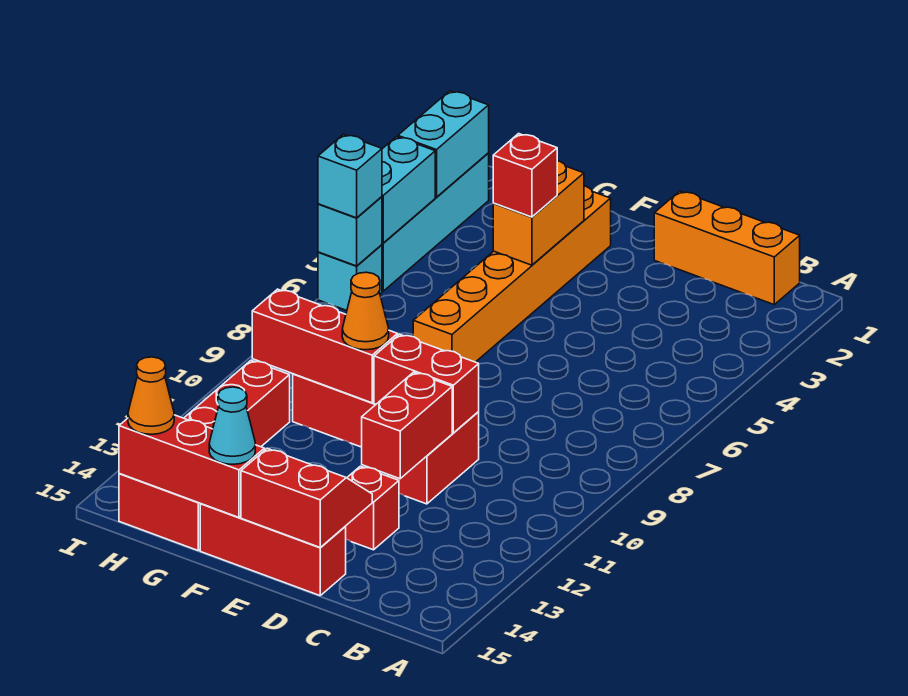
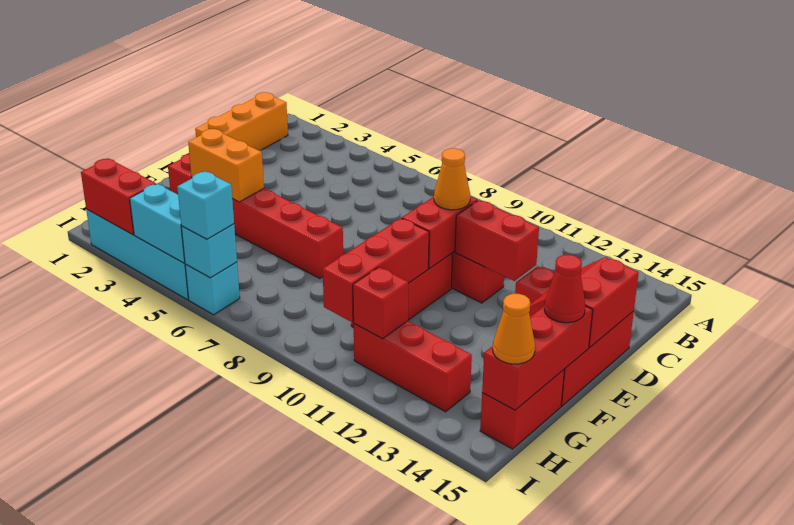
orange brick F2:F7 level 1 -> red brick F2:F7 level 1
red brick F4 level 3 -> red brick H11 level 2
orange cone F10 level 3 -> orange cone D10 level 3
cyan cone F15 level 3 -> red cone F15 level 3
cyan brick I2:I3 level 2 -> red brick I2:I3 level 2

